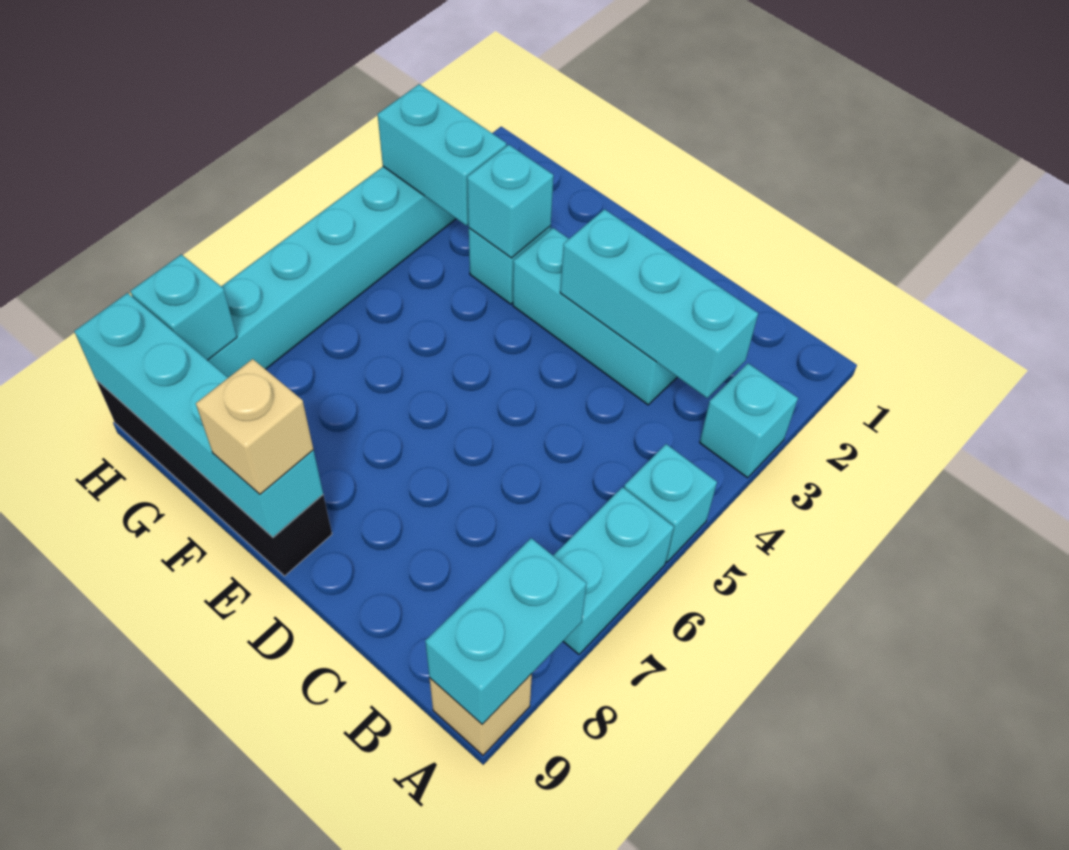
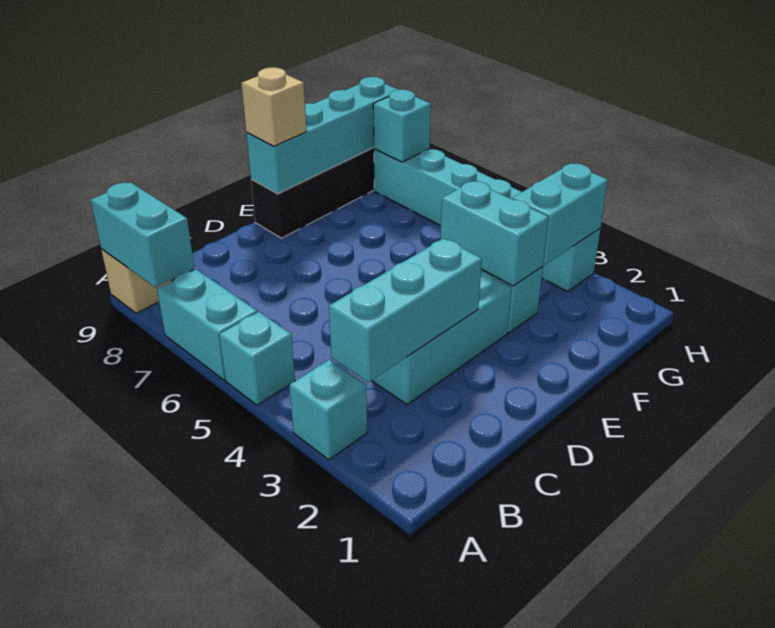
cyan brick F3 level 2 -> cyan brick F3:F4 level 2

